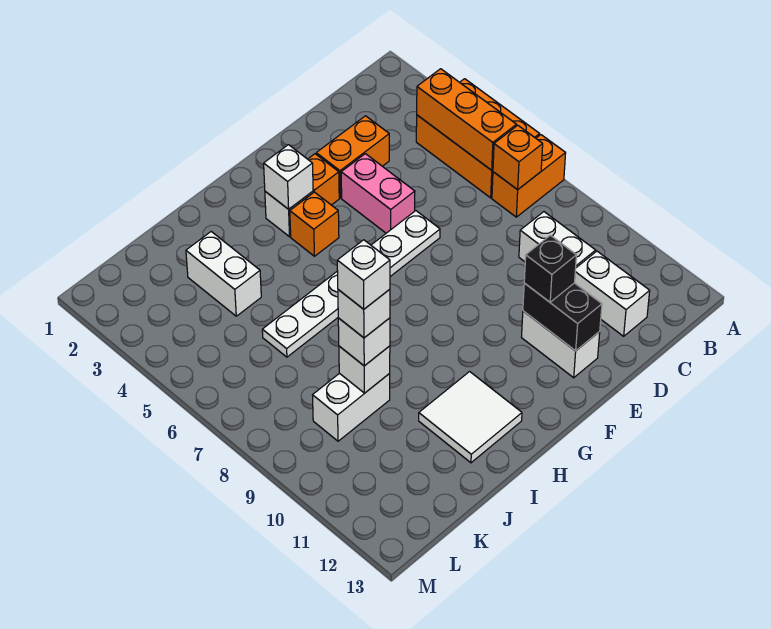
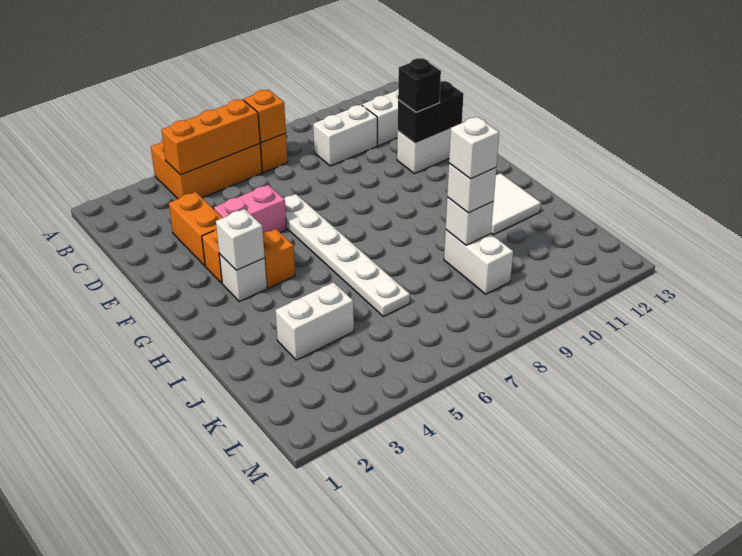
white brick J9 level 5 -> none

